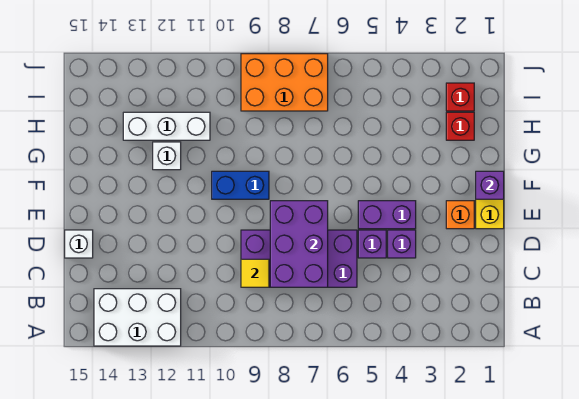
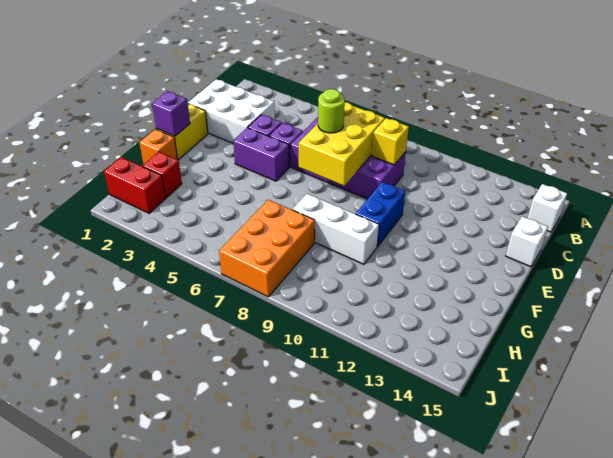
white brick A12:B14 level 1 -> white brick C1:D3 level 1
purple brick C7:E8 level 2 -> yellow brick C7:E8 level 2
yellow tile C9 level 2 -> yellow brick C9 level 2
none -> lime round brick D7 level 3
orange brick E2 level 1 -> orange brick G1 level 1
blue brick F9:F10 level 1 -> blue brick E10:F10 level 1
white brick G12 level 1 -> white brick B15 level 1
white brick H11:H13 level 1 -> white brick G8:G10 level 1
red brick I2 level 1 -> red brick I1:I2 level 1
orange brick I7:J9 level 1 -> orange brick H7:J8 level 1

